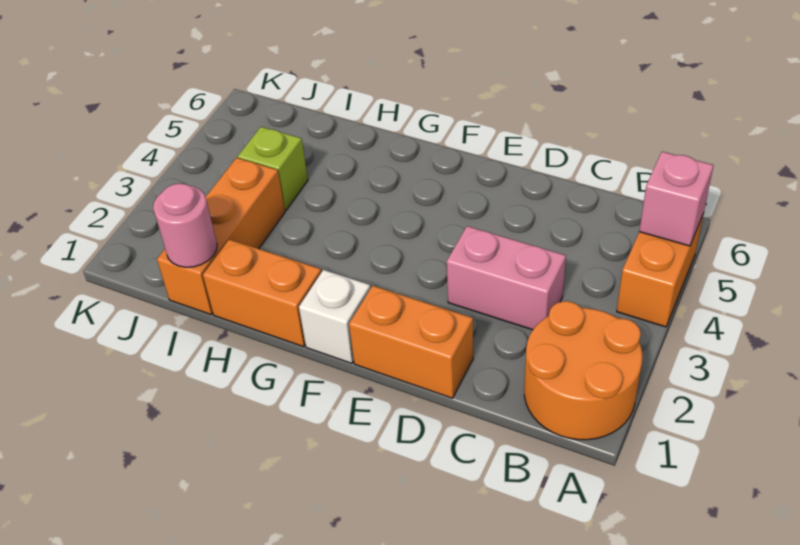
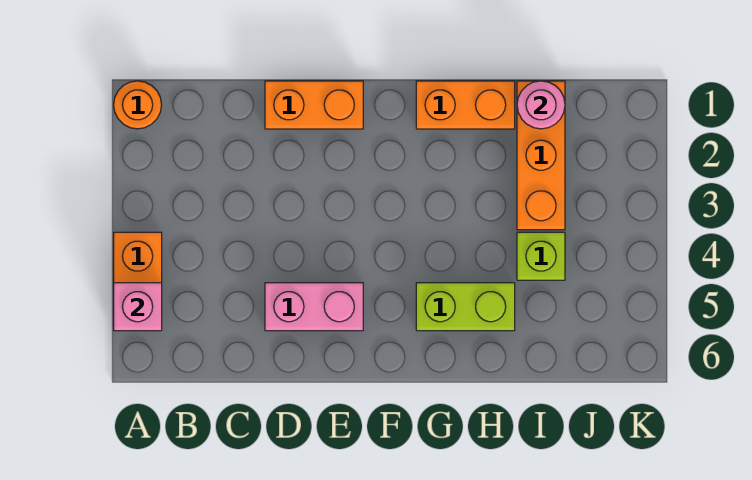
orange round brick A1:B2 level 1 -> orange round brick A1 level 1
pink brick C3:D3 level 1 -> pink brick D5:E5 level 1
white brick F1 level 1 -> none
none -> lime brick G5:H5 level 1

